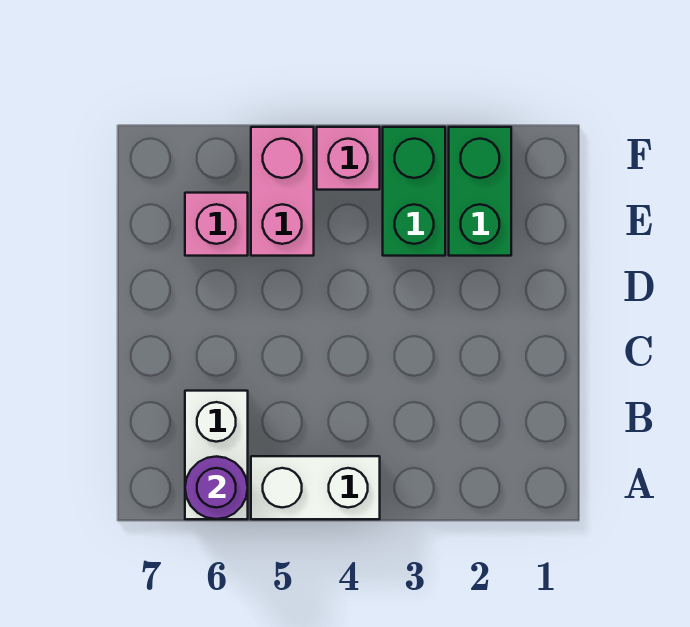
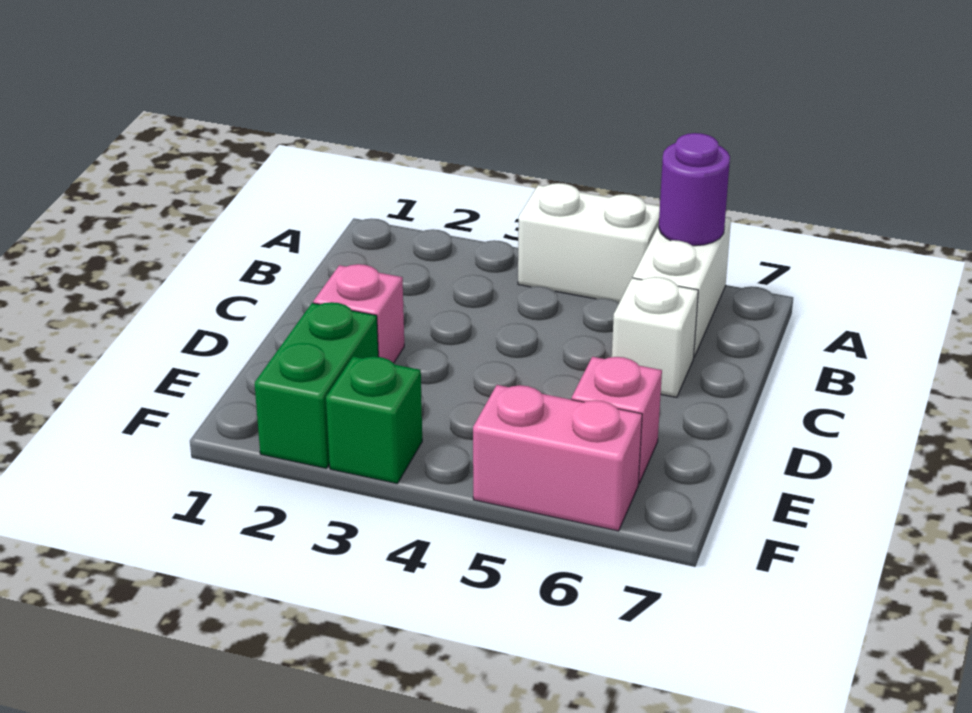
none -> white brick C6 level 1
green brick E3:F3 level 1 -> green brick F3 level 1
pink brick E5:F5 level 1 -> pink brick F5:F6 level 1
pink brick F4 level 1 -> pink brick D2 level 1

